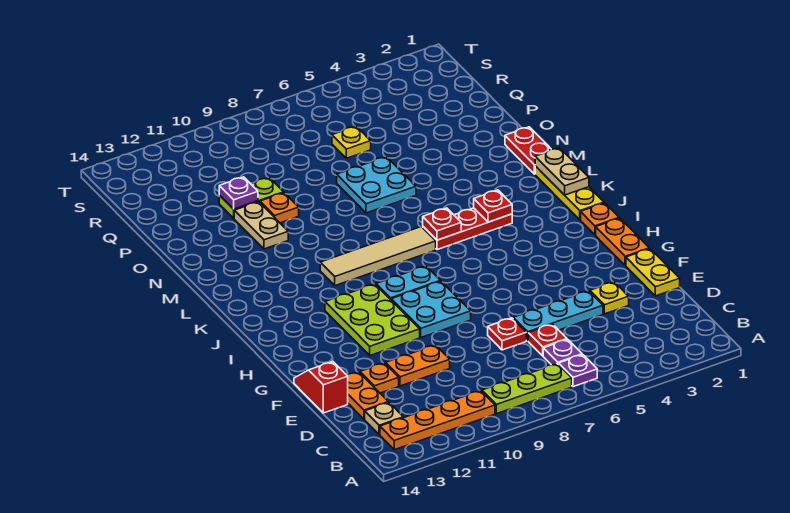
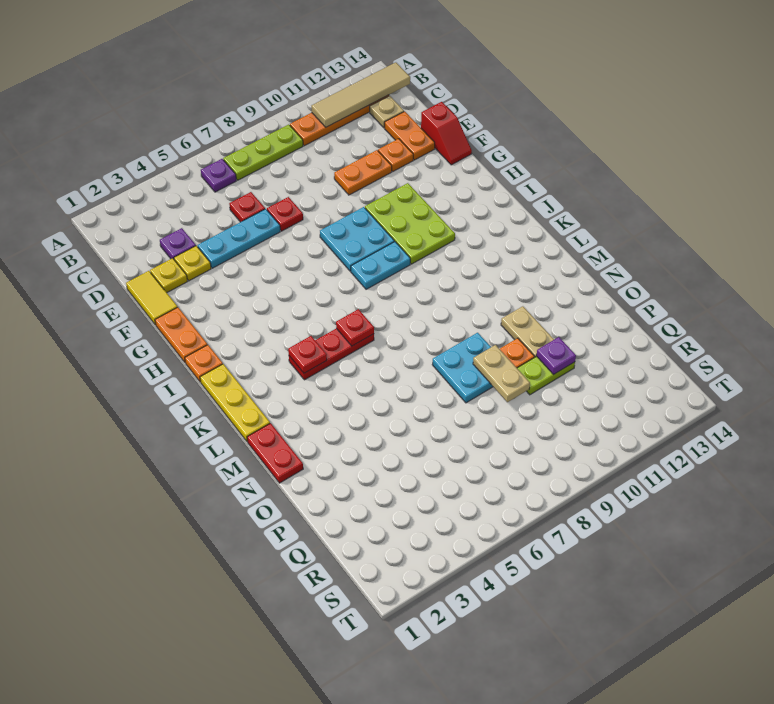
purple plate C6 level 1 -> purple plate D3 level 1
yellow plate E1:F1 level 1 -> yellow tile E1:F1 level 1
tan plate K1:L1 level 2 -> tan plate O9:P9 level 2
tan tile K7:K10 level 1 -> tan tile B11:B14 level 2
cyan plate N6:O7 level 1 -> cyan plate N8:O9 level 1
yellow plate Q6 level 1 -> yellow plate E2 level 1

